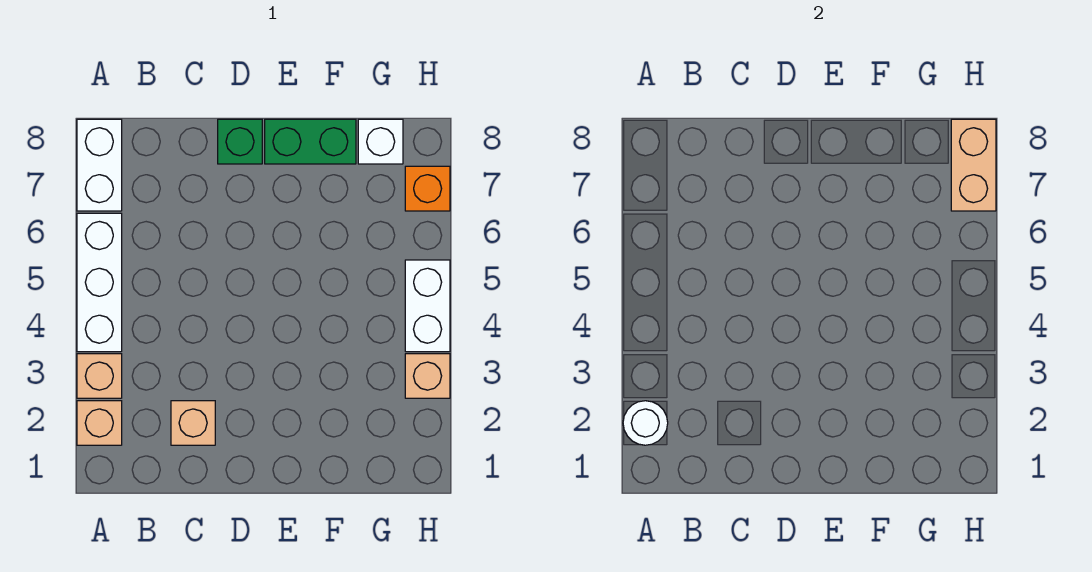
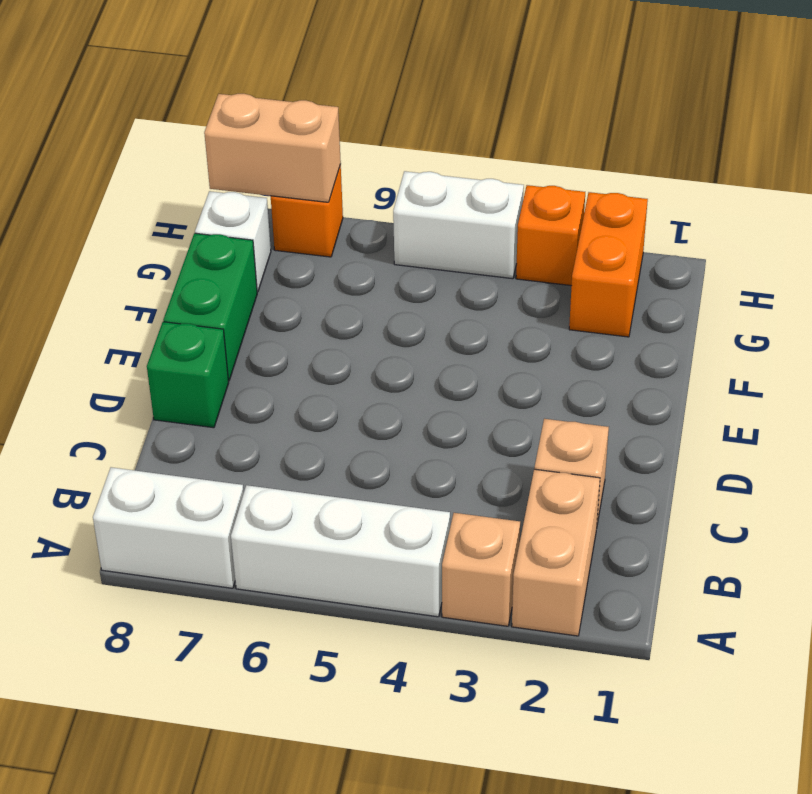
tan brick A2 level 1 -> tan brick A2:B2 level 1
white round brick A2 level 2 -> none
none -> orange brick G2:H2 level 1
tan brick H3 level 1 -> orange brick H3 level 1

